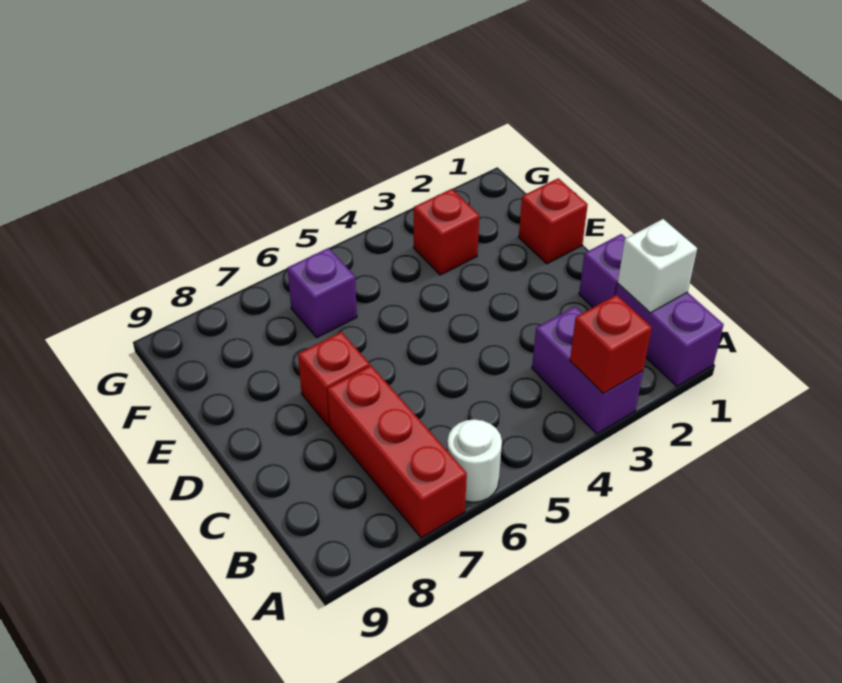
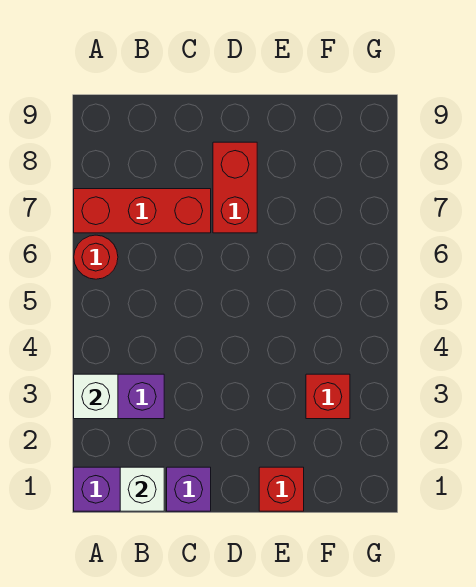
red brick A3 level 2 -> white brick A3 level 2
white round brick A6 level 1 -> red round brick A6 level 1
red brick D7 level 1 -> red brick D7:D8 level 1
purple brick F6 level 1 -> none

